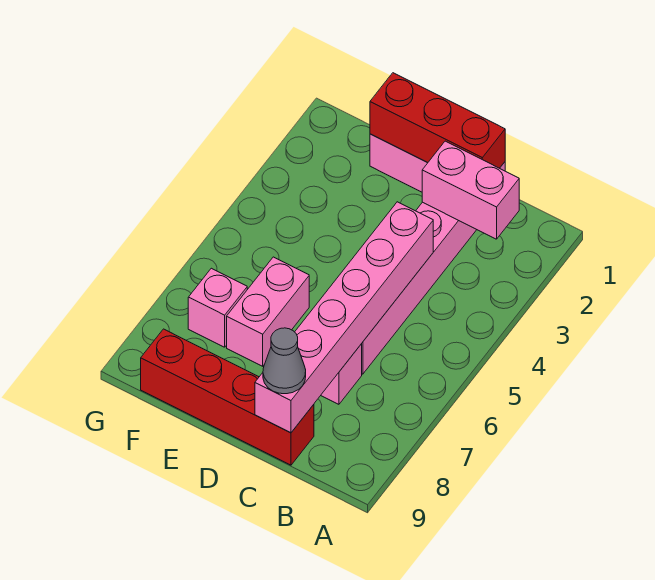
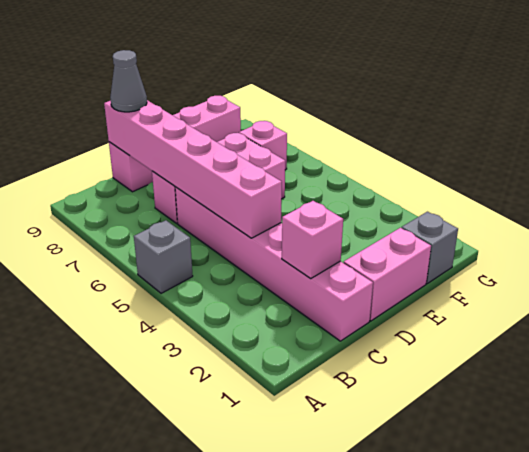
none -> grey brick A5 level 1
pink brick B2:C2 level 2 -> pink brick C2 level 2
red brick C1:E1 level 2 -> none
red brick C9:F9 level 1 -> pink brick C9:F9 level 1
none -> grey brick F1 level 1

